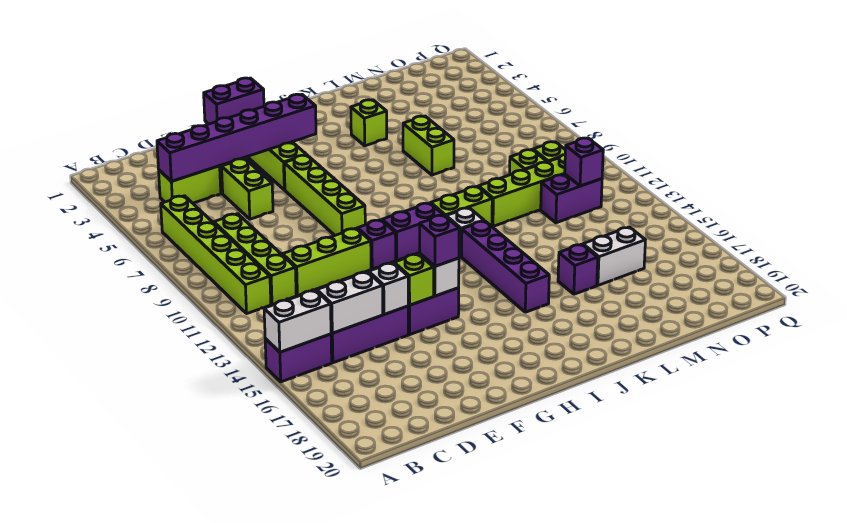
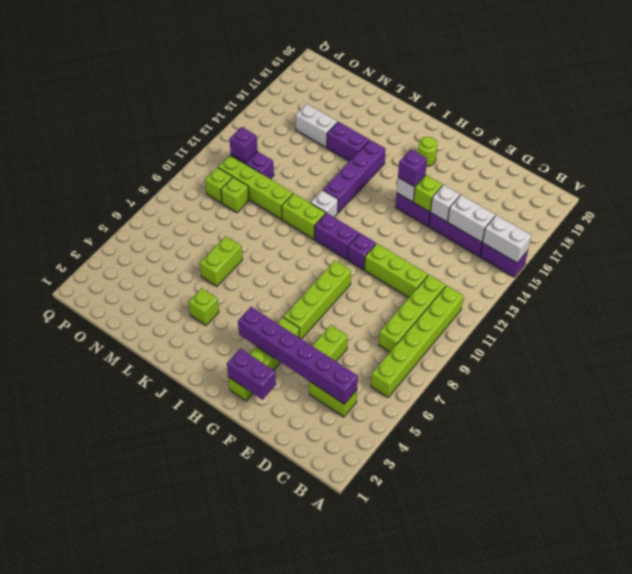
none -> lime round brick H18 level 1
purple brick L16 level 1 -> purple brick K16:L16 level 1

